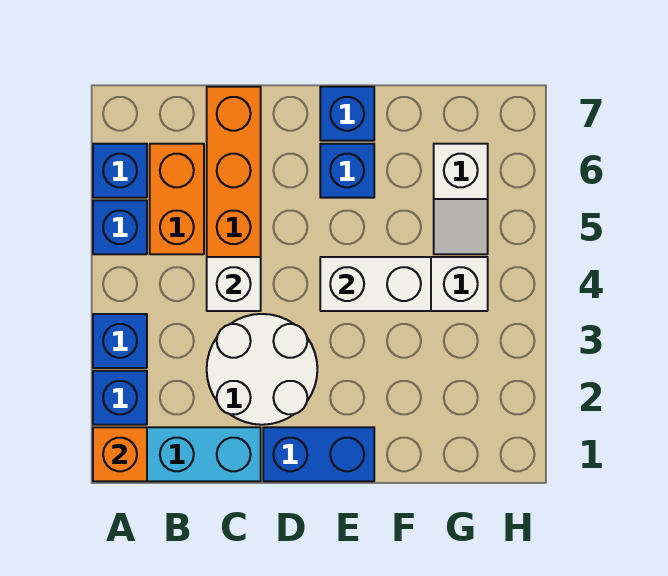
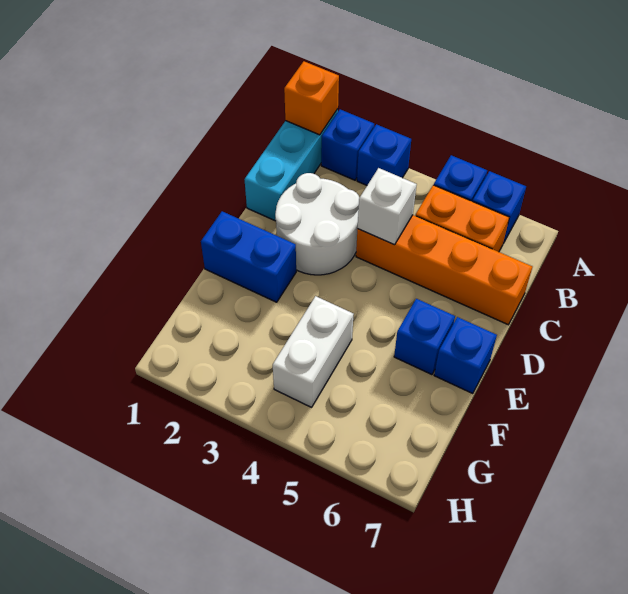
blue brick D1:E1 level 1 -> blue brick E1:E2 level 1
white brick E4:F4 level 2 -> none
white slope G5:G6 level 1 top 6 -> none

